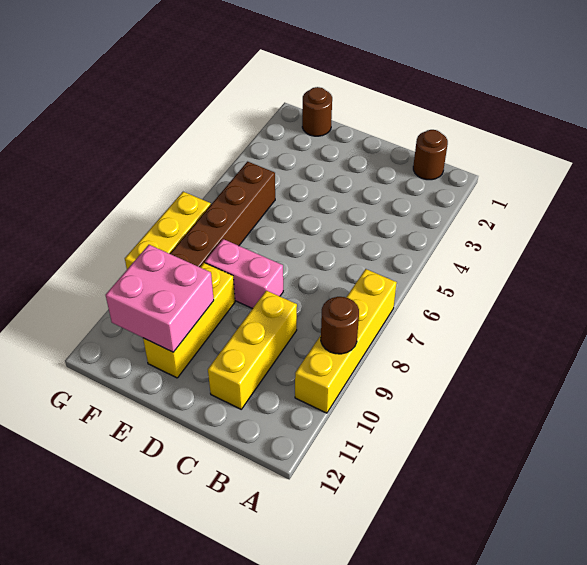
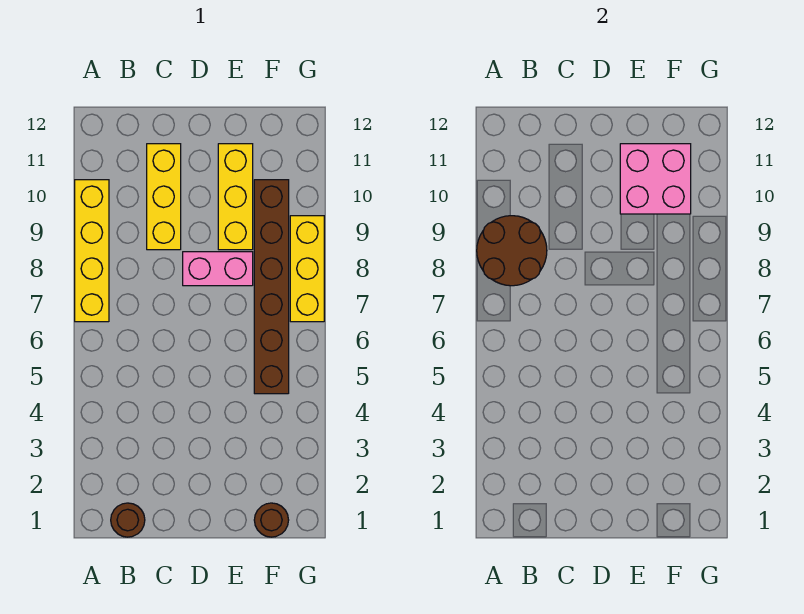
brown round brick A9 level 2 -> brown round brick A8:B9 level 2

